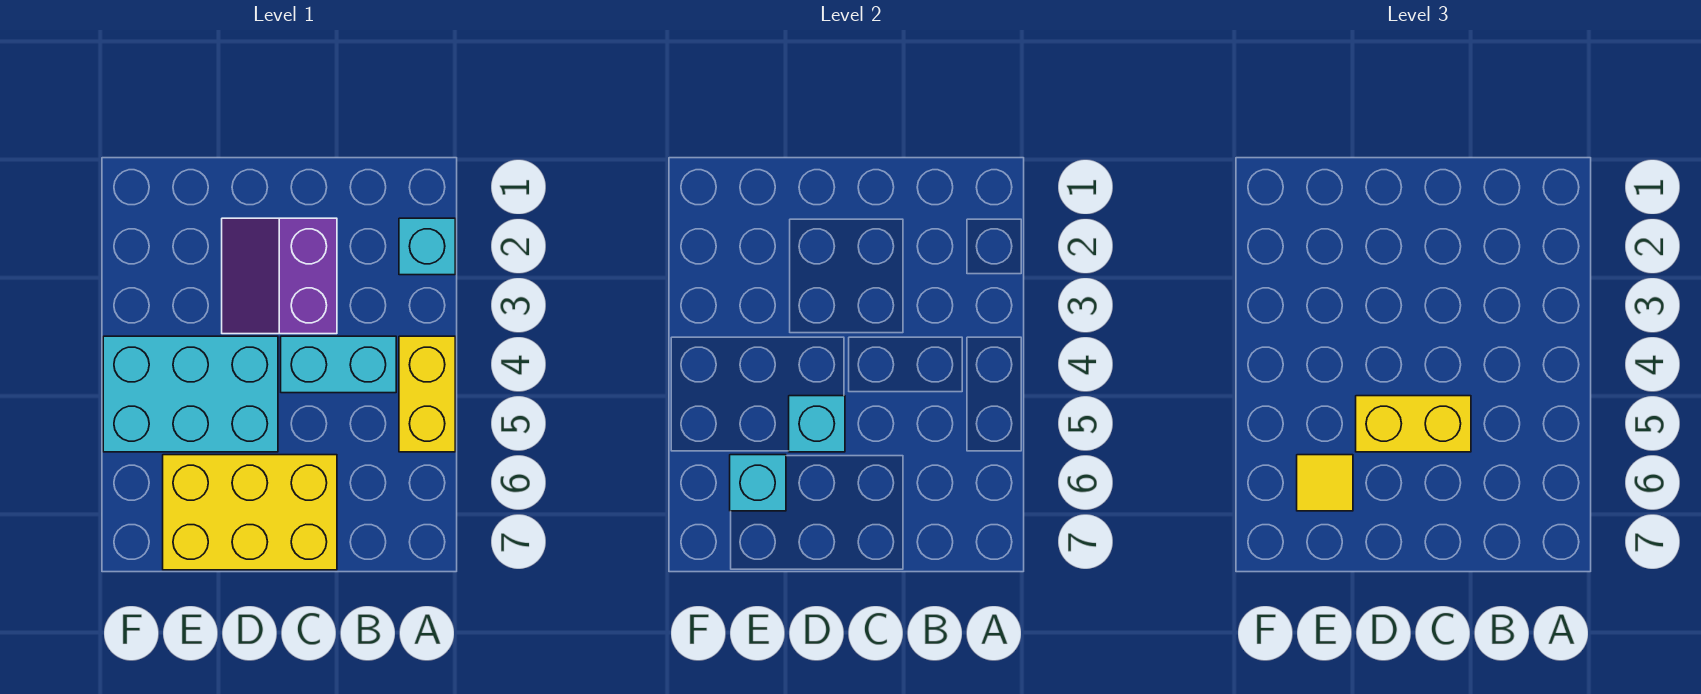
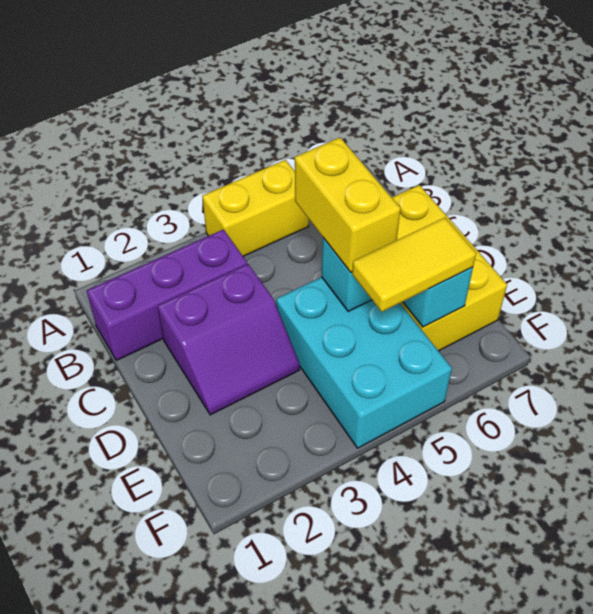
cyan brick A2 level 1 -> none
none -> purple brick B1:B3 level 1
cyan brick B4:C4 level 1 -> none
yellow tile E6 level 3 -> yellow tile E5:E6 level 3

